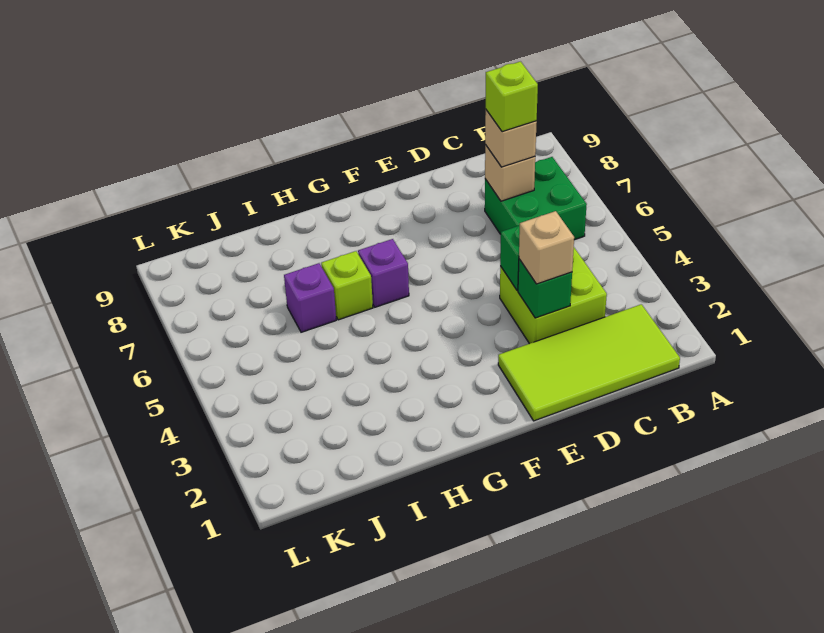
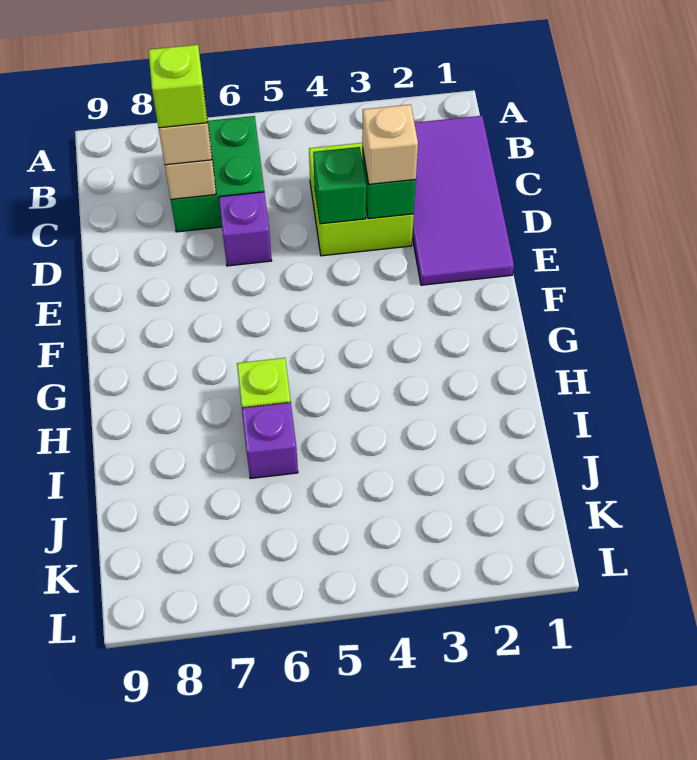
lime tile B1:E2 level 1 -> purple tile B1:E2 level 1
purple brick G6 level 1 -> purple brick D6 level 1

